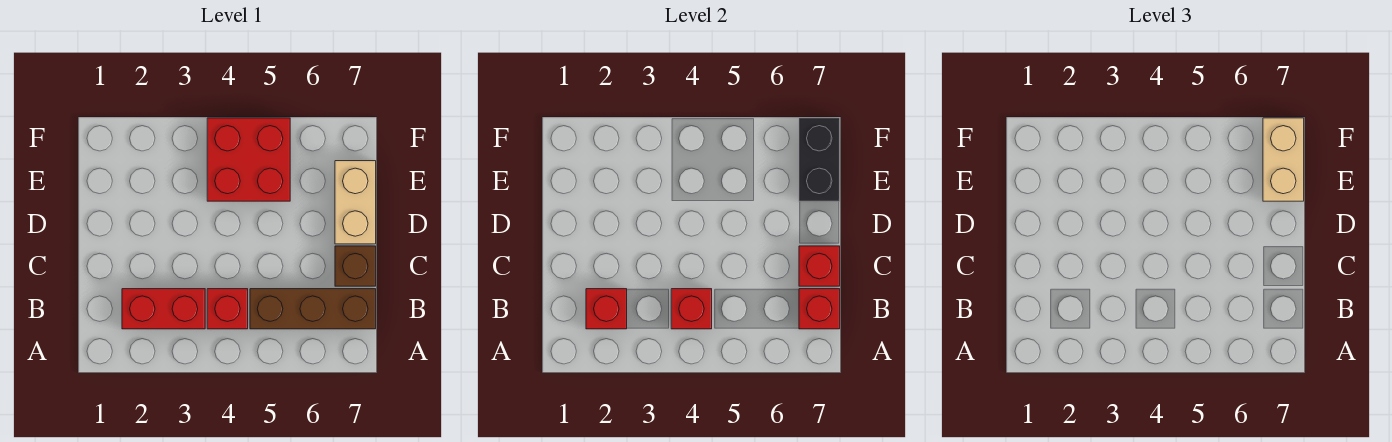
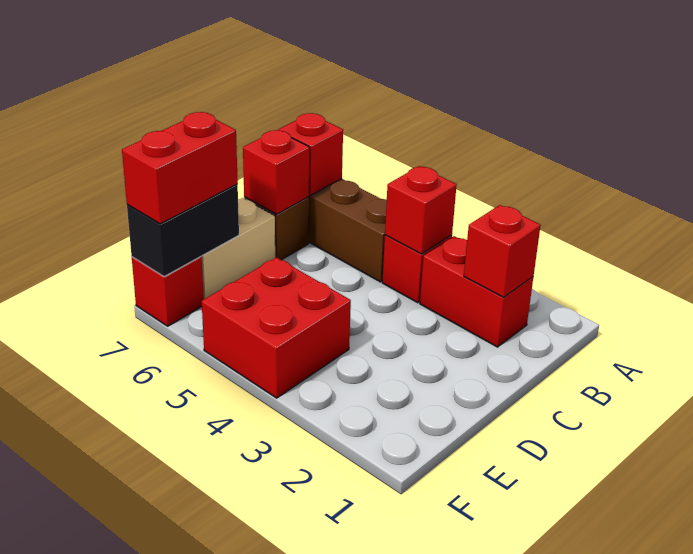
tan brick E7:F7 level 3 -> red brick E7:F7 level 3
none -> red brick F7 level 1

